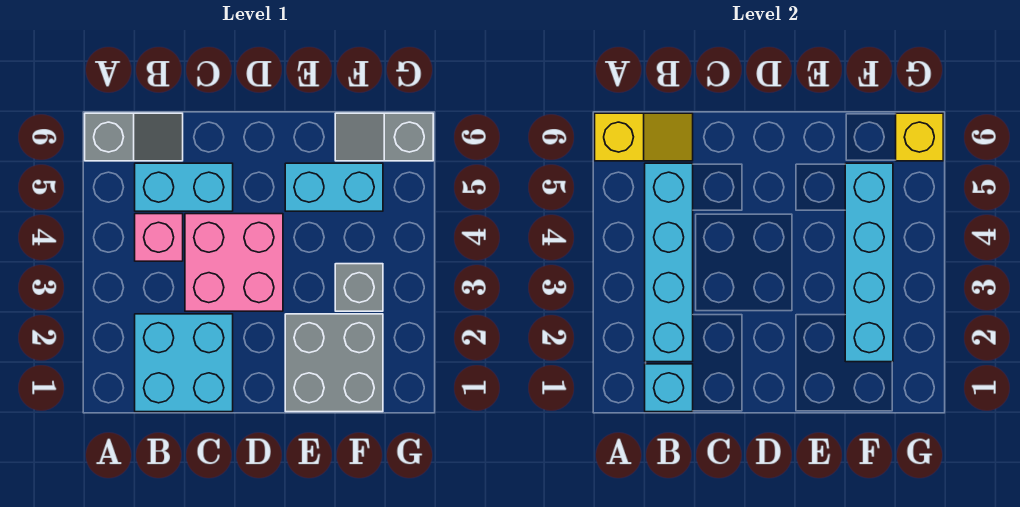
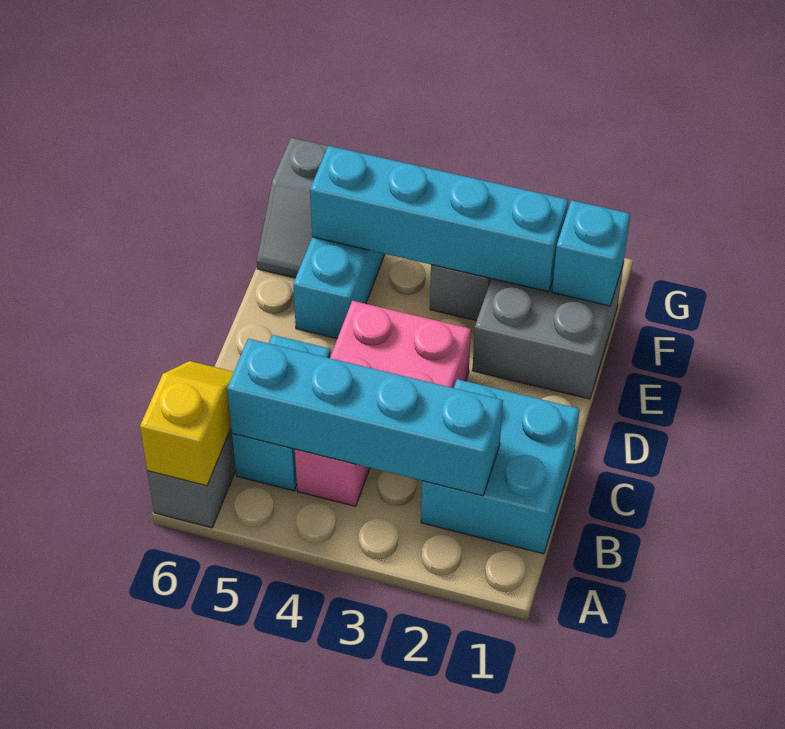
cyan brick B1 level 2 -> cyan brick F1 level 2
yellow brick G6 level 2 -> none

